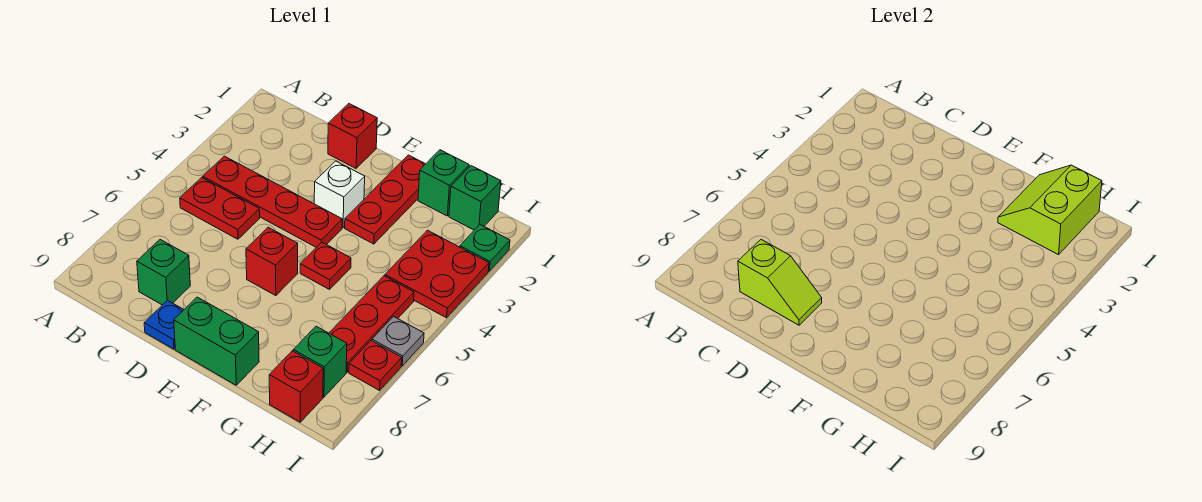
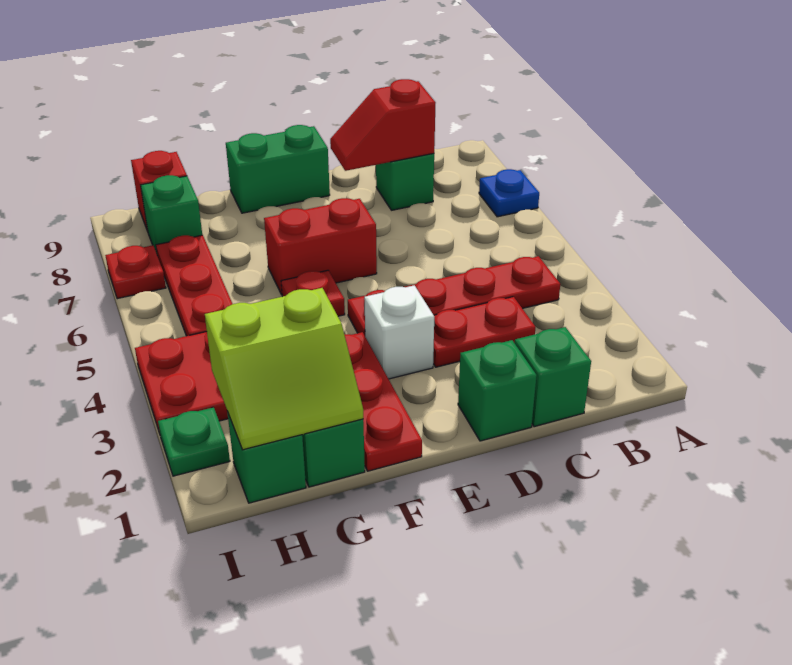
red plate B5:C5 level 1 -> red plate C3:D3 level 1
none -> green brick C1 level 1
lime slope C8:D8 level 2 top C -> red slope C8:D8 level 2 top C
red brick D1 level 1 -> green brick D1 level 1
blue plate D9 level 1 -> blue plate A7 level 1
red brick E6 level 1 -> red brick E6:F6 level 1
lime slope G1:H2 level 2 top H -> lime slope G1:H2 level 2 top 2
grey plate I6 level 1 -> none

